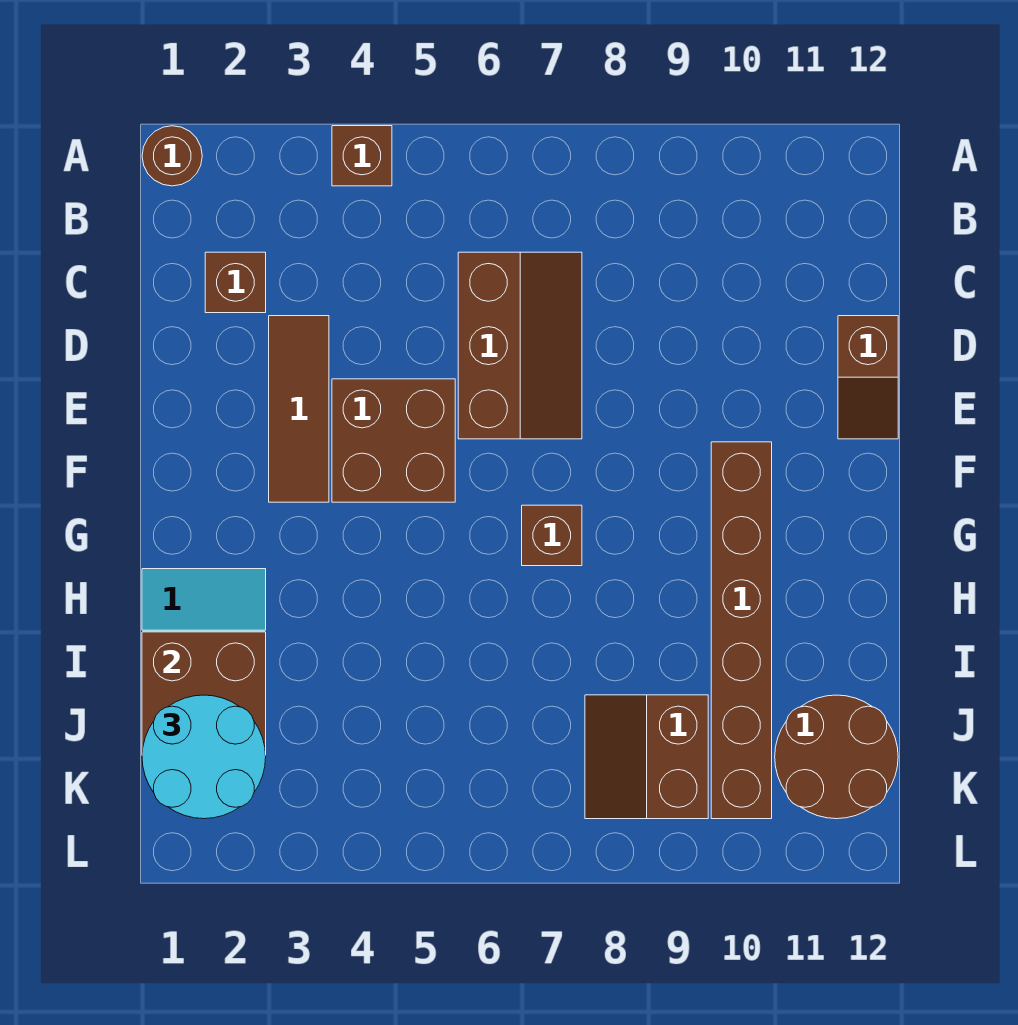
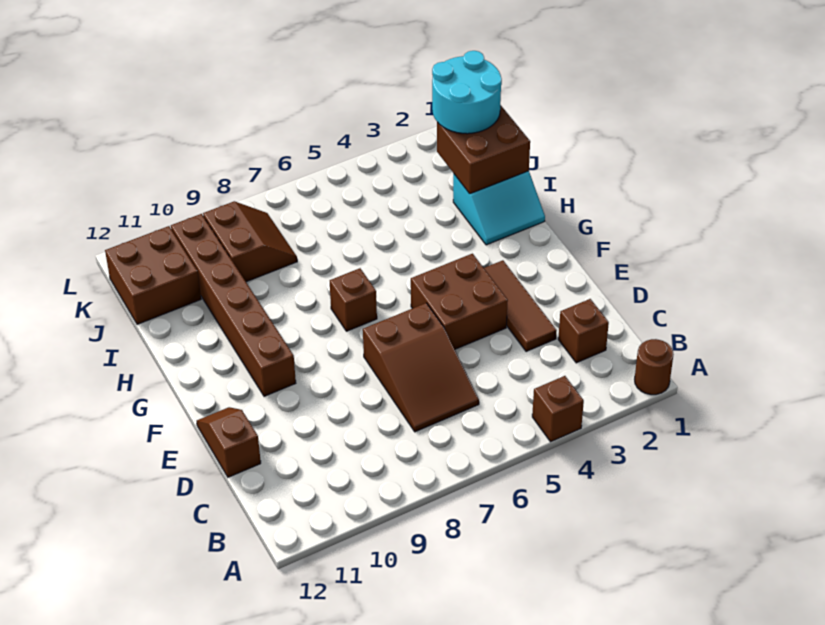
brown slope C6:E7 level 1 top 6 -> brown slope C6:E7 level 1 top E
brown round brick J11:K12 level 1 -> brown brick J11:K12 level 1

